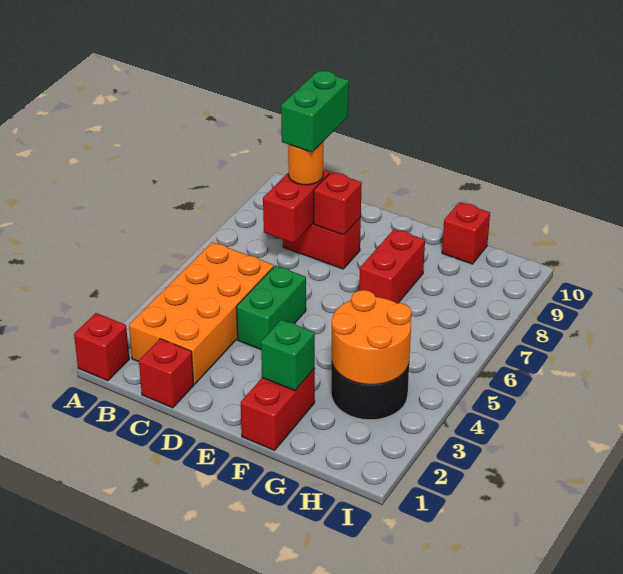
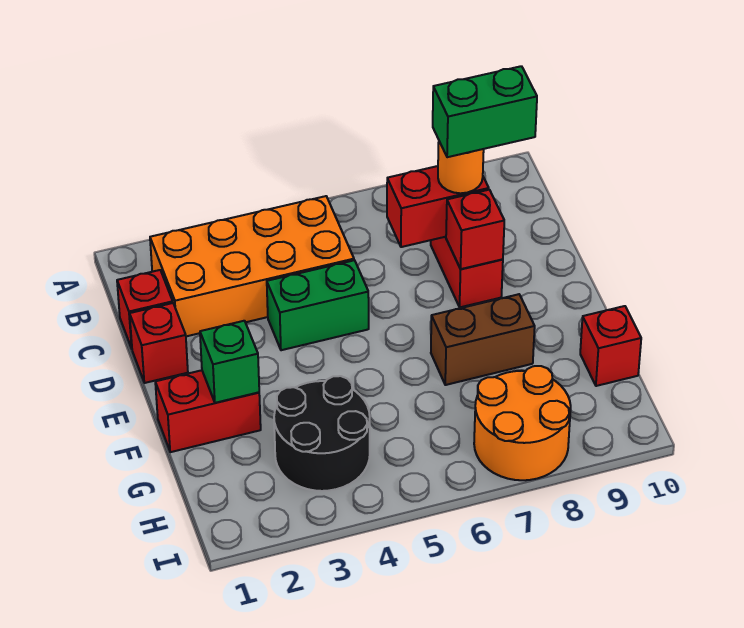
red brick A1 level 1 -> red brick D1 level 1
red brick F7:F8 level 1 -> brown brick F7:F8 level 1
orange round brick G3:H4 level 2 -> orange round brick H7:I8 level 1

